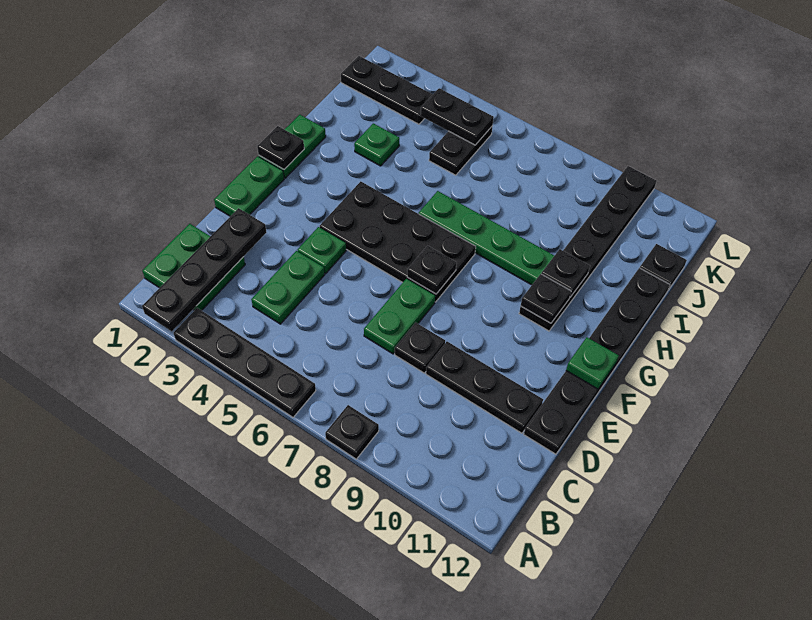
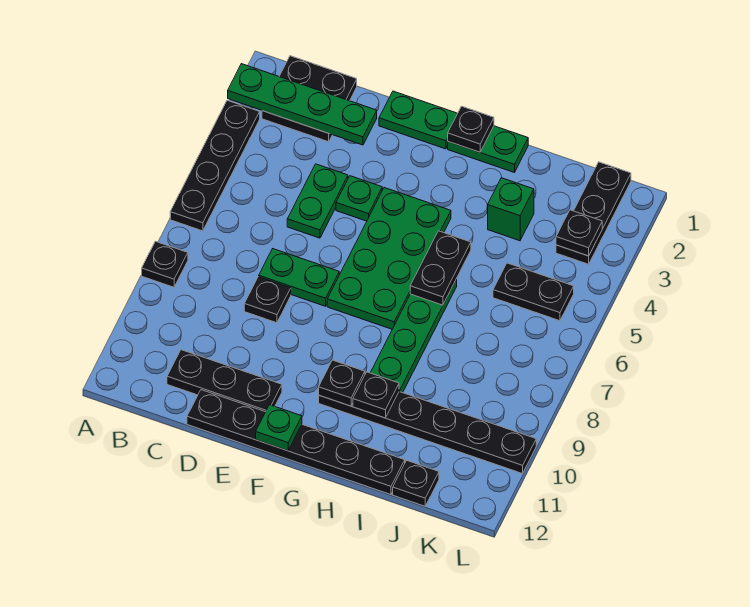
black plate A2:D2 level 2 -> green plate A2:D2 level 2
green plate B1:C2 level 1 -> black plate B1:C2 level 1
green plate C4:D4 level 1 -> green plate D4:D5 level 1
black plate D9:D11 level 1 -> black plate C11:E11 level 1
black plate F4:G7 level 1 -> green plate F4:G7 level 1
black plate F7 level 2 -> black plate K3 level 2
green plate I3 level 1 -> green brick I3 level 1
black plate K4:K5 level 2 -> black plate H5:H6 level 2

